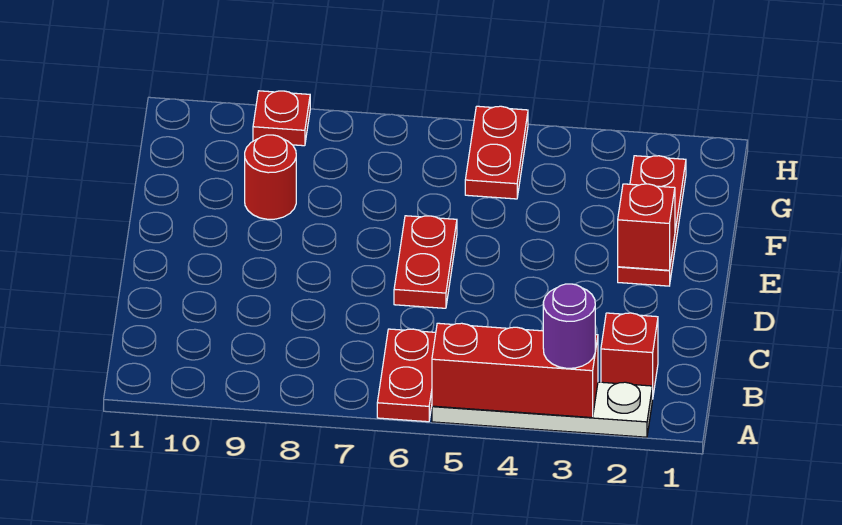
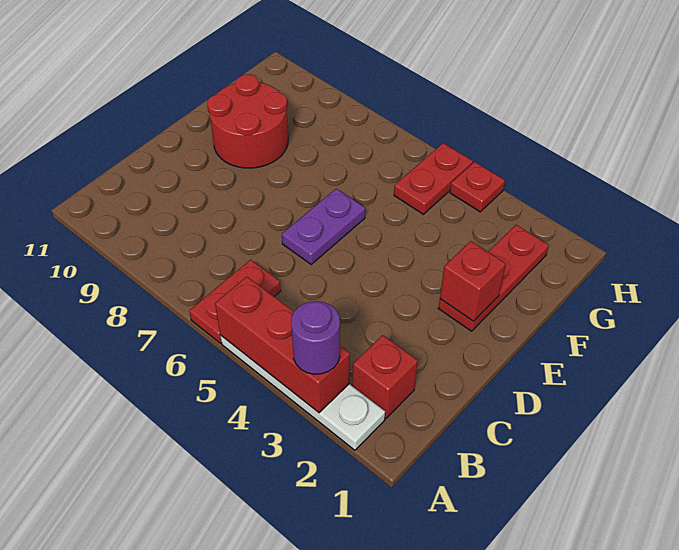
red plate D6:E6 level 1 -> purple plate D6:E6 level 1
red round brick F9 level 1 -> red round brick E9:F10 level 1
red plate H9 level 1 -> red plate H4 level 1

